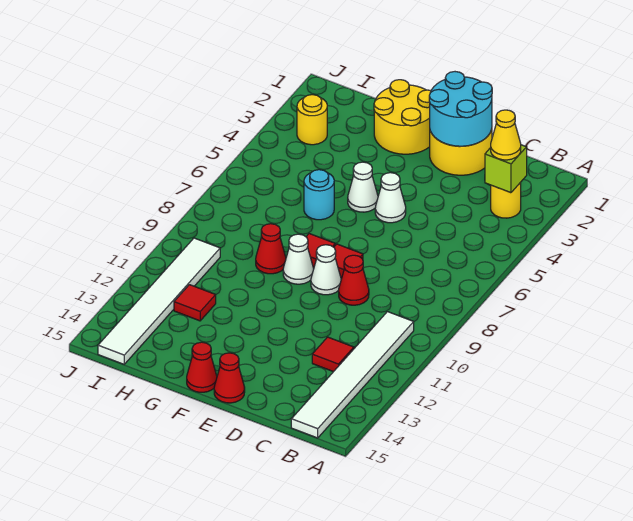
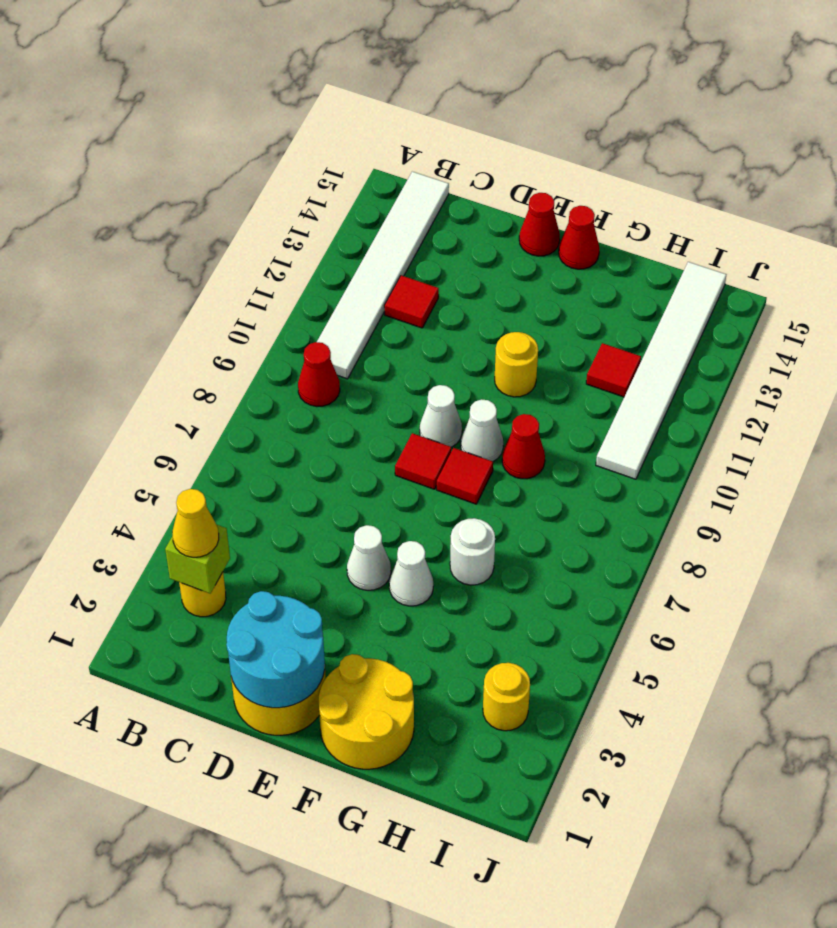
red cone D9 level 1 -> red cone B9 level 1
none -> yellow round brick F11 level 1
cyan round brick G6 level 1 -> white round brick G6 level 1

